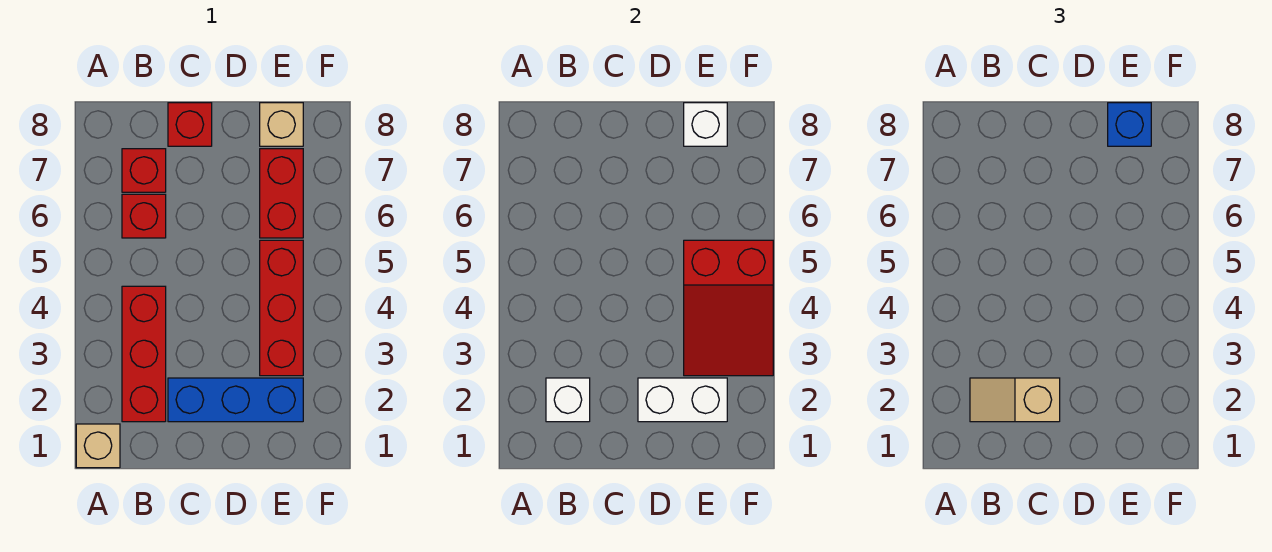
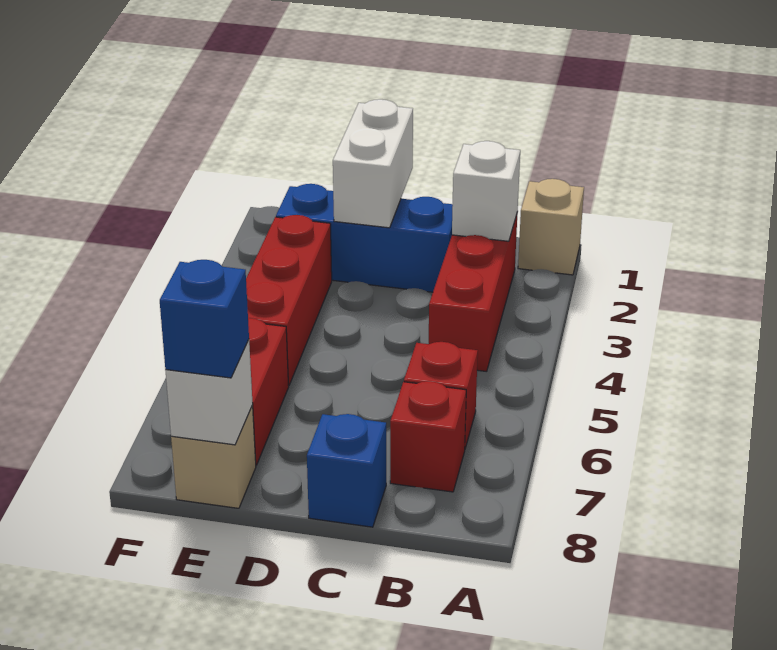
tan slope B2:C2 level 3 top C -> none
red brick C8 level 1 -> blue brick C8 level 1
white brick D2:E2 level 2 -> white brick D1:D2 level 2
red slope E3:F5 level 2 top 5 -> none

